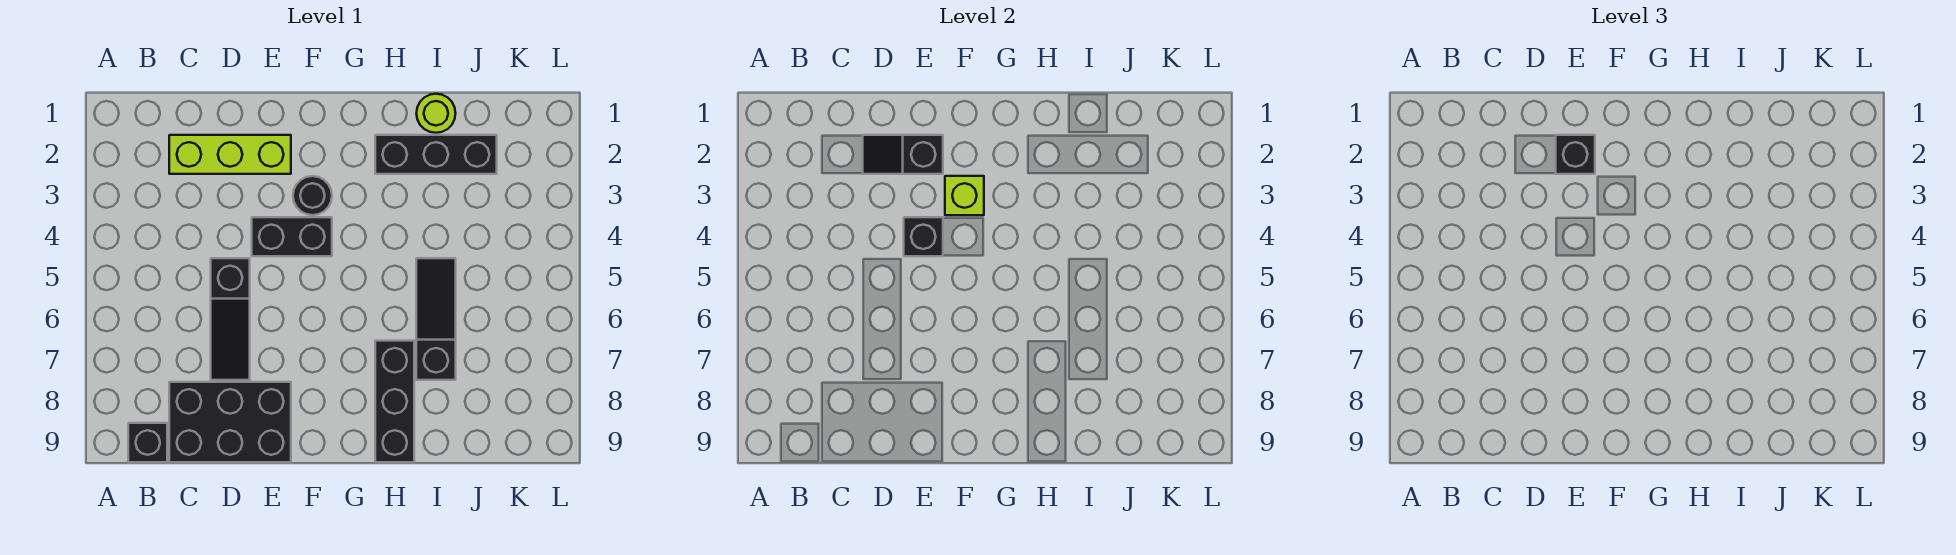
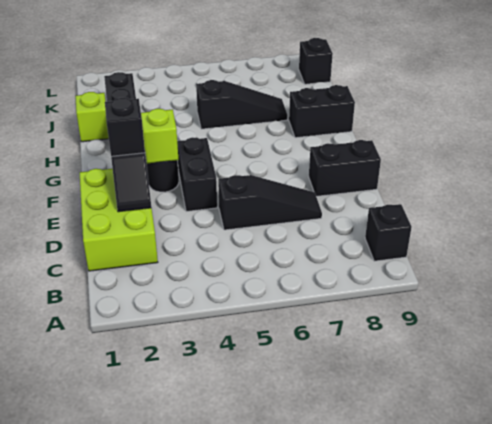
lime brick C2:E2 level 1 -> lime brick C1:E2 level 1
black brick C8:E9 level 1 -> black brick E8:E9 level 1
black brick E4 level 2 -> black brick K9 level 1
black brick H7:H9 level 1 -> black brick H8:H9 level 1
lime round brick I1 level 1 -> lime brick I1 level 1
black slope I5:I7 level 1 top 7 -> black slope I5:I7 level 1 top 5

